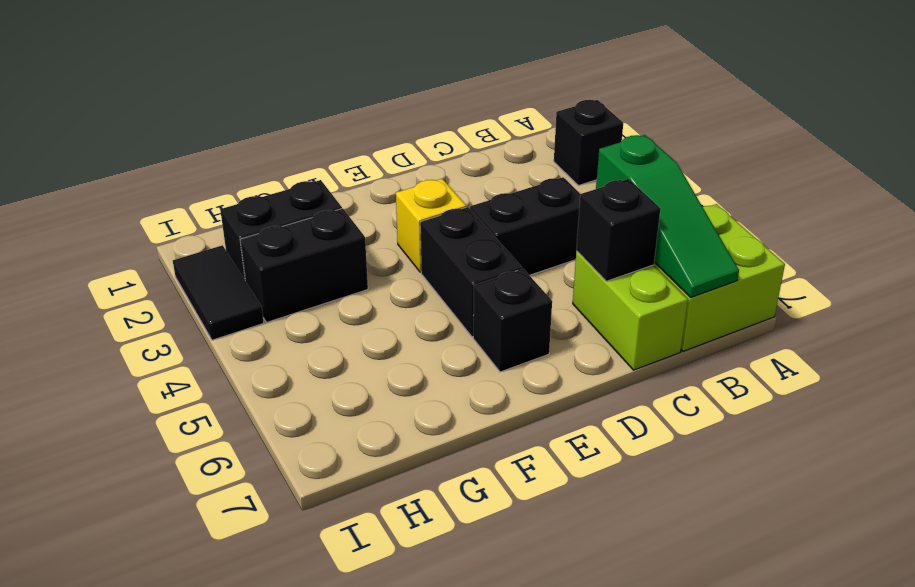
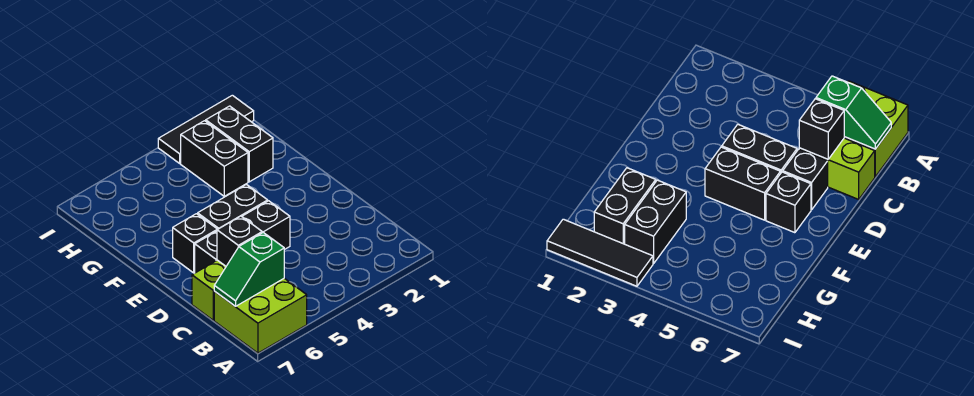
black brick A2 level 1 -> black brick D6 level 1
green slope B5:B7 level 2 top 5 -> green slope B6:B7 level 2 top 6
black brick C4:D4 level 1 -> black brick D4:D5 level 1
yellow brick E3 level 1 -> none
black tile I2:I3 level 1 -> black tile I1:I3 level 1

